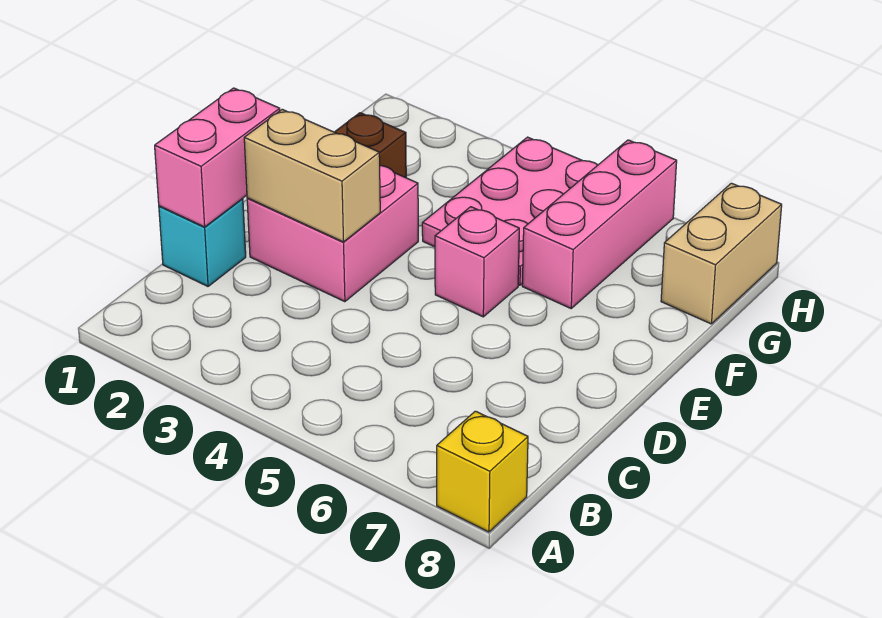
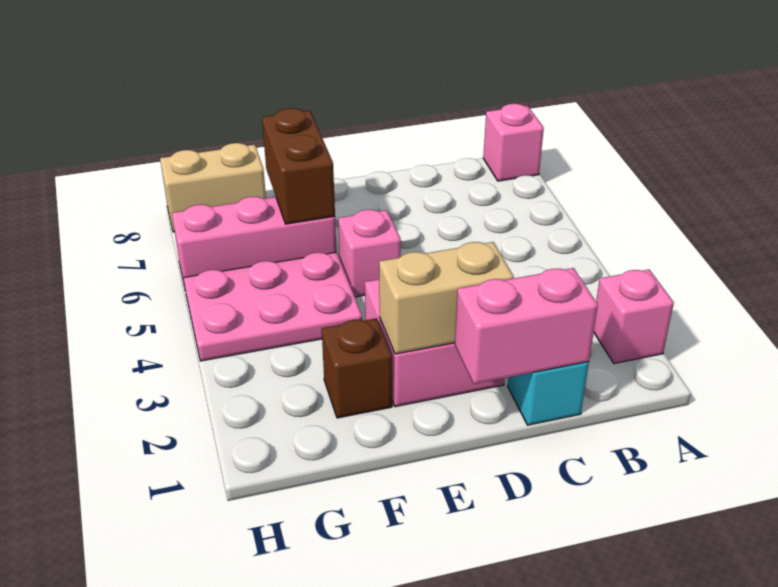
none -> pink brick A2 level 1
yellow brick A8 level 1 -> pink brick A8 level 1
tan brick D2:D3 level 2 -> tan brick D2:E2 level 2
none -> brown brick F6:F7 level 2

